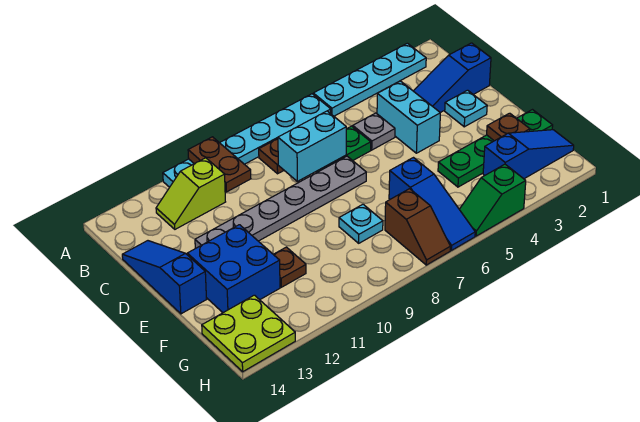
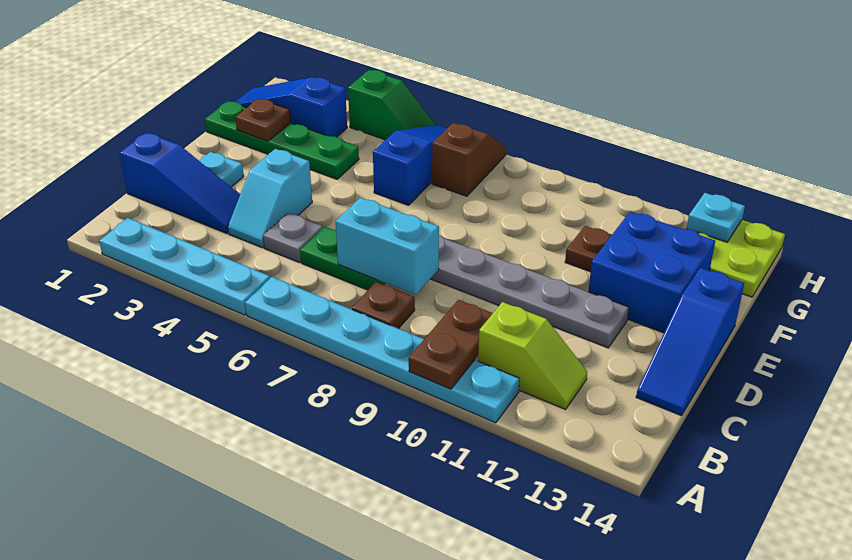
cyan brick C4:D4 level 1 -> cyan slope C4:D4 level 1 top D
cyan plate F8 level 1 -> cyan plate H13 level 2

